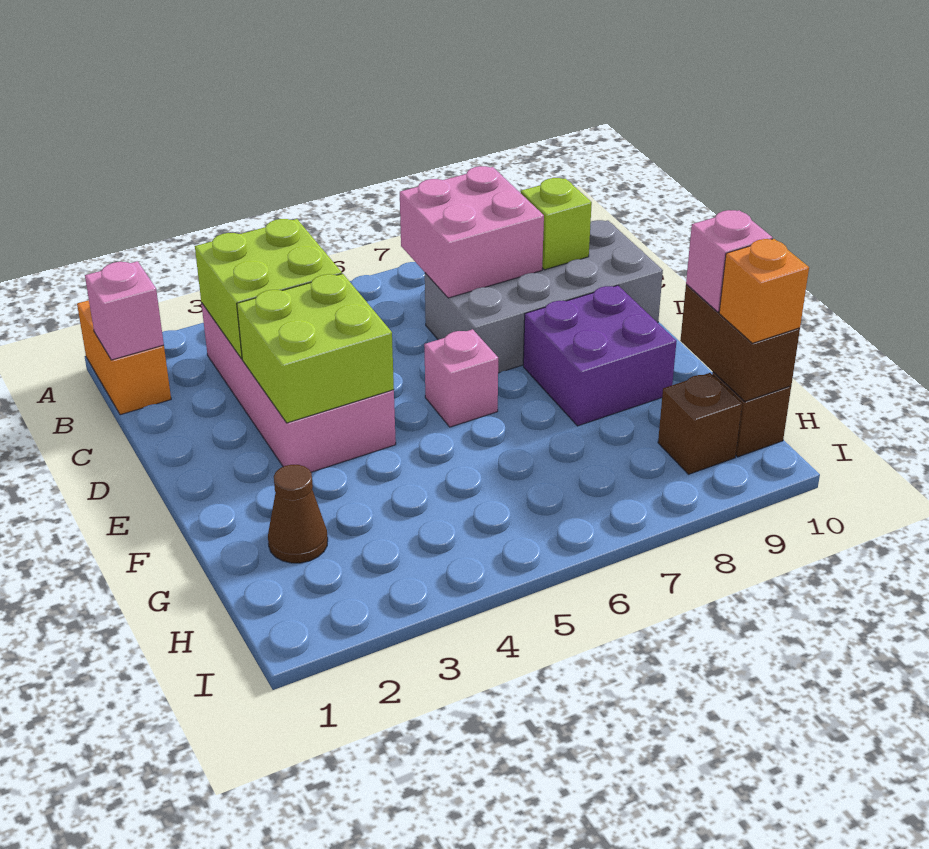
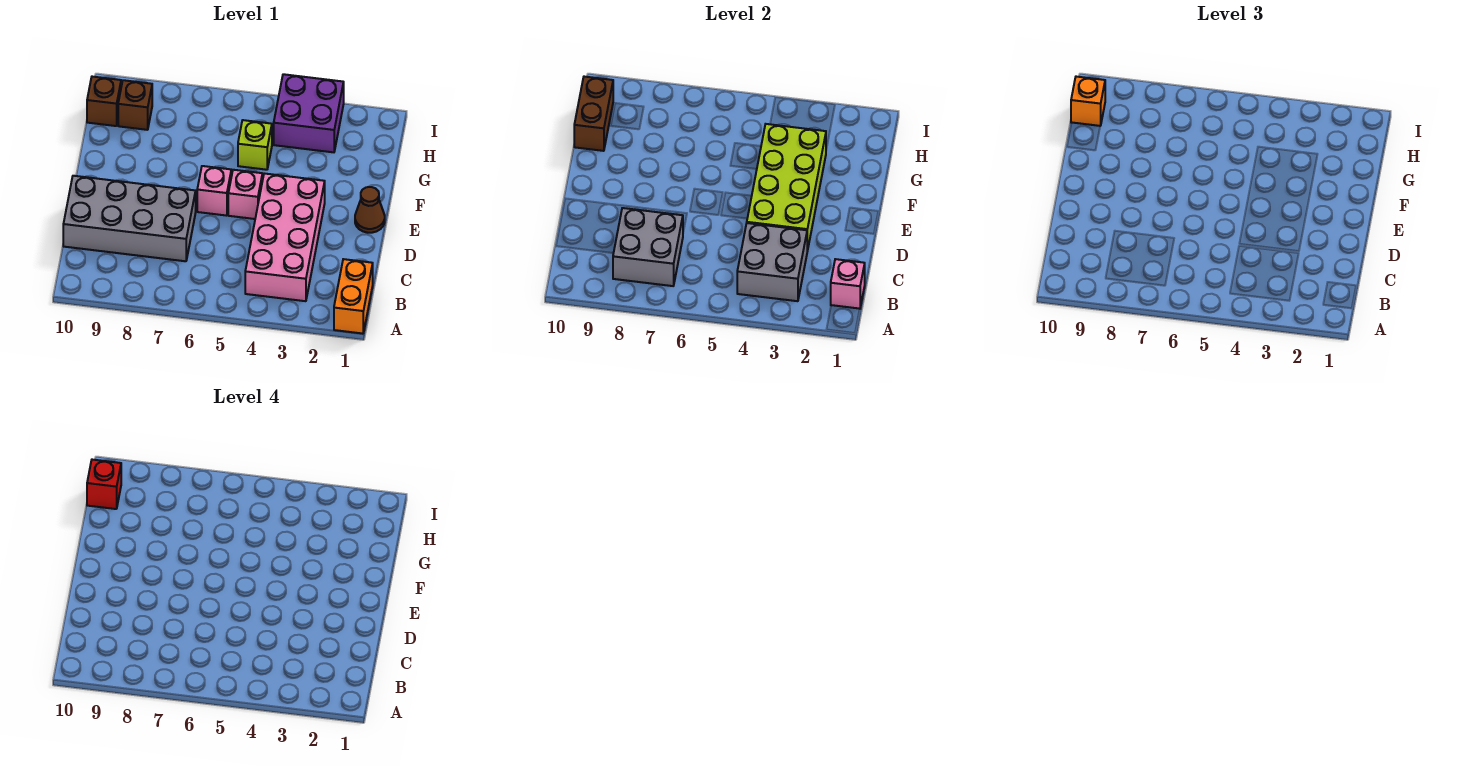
lime brick B3:C4 level 2 -> grey brick B3:C4 level 2
pink brick B7:C8 level 2 -> grey brick B7:C8 level 2
lime brick C9 level 2 -> lime brick G5 level 1
lime brick D3:E4 level 2 -> lime brick D3:G4 level 2
purple brick E8:F9 level 1 -> purple brick H3:I4 level 1
brown cone G2 level 1 -> brown cone E1 level 1
pink brick G10 level 3 -> pink brick E5 level 1
none -> red brick H10 level 4

